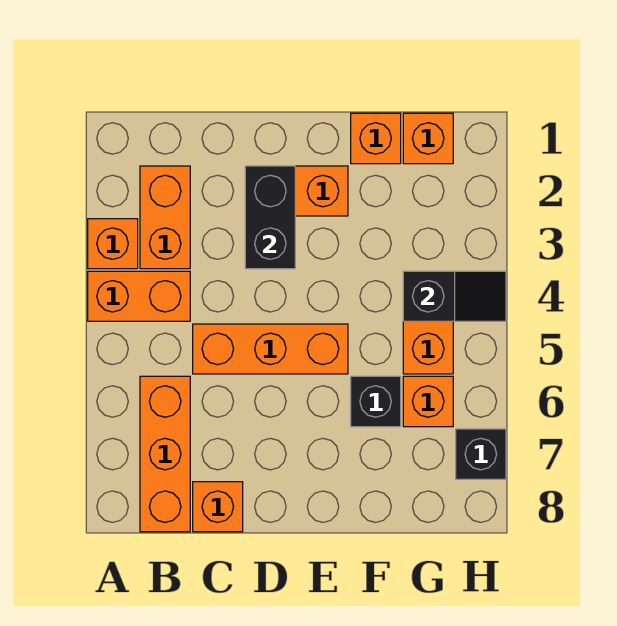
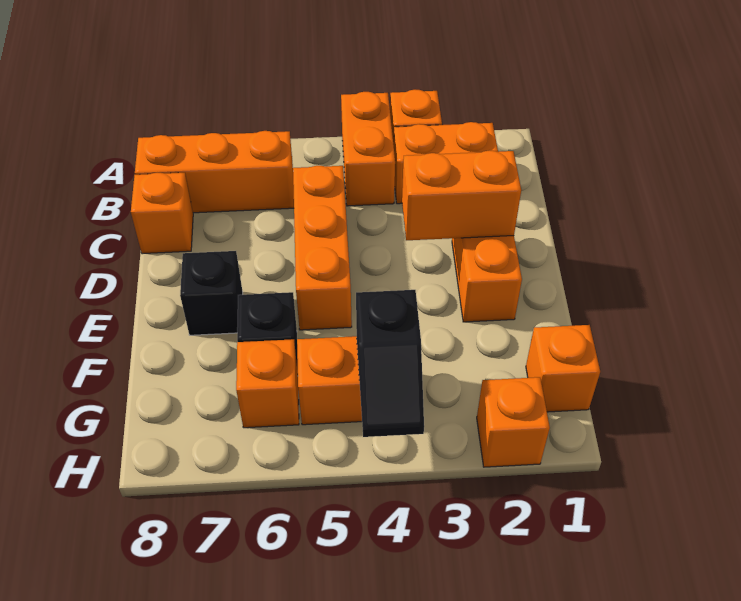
black brick D2:D3 level 2 -> orange brick D2:D3 level 2
orange brick F1 level 1 -> orange brick H2 level 1
black brick H7 level 1 -> black brick E7 level 1

